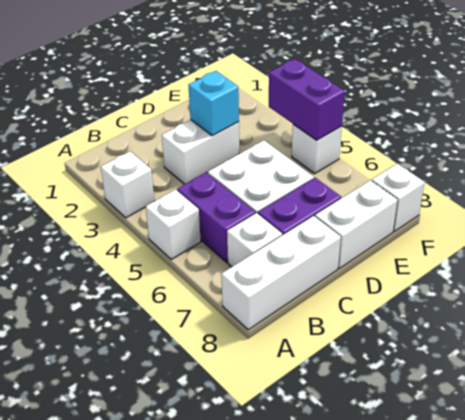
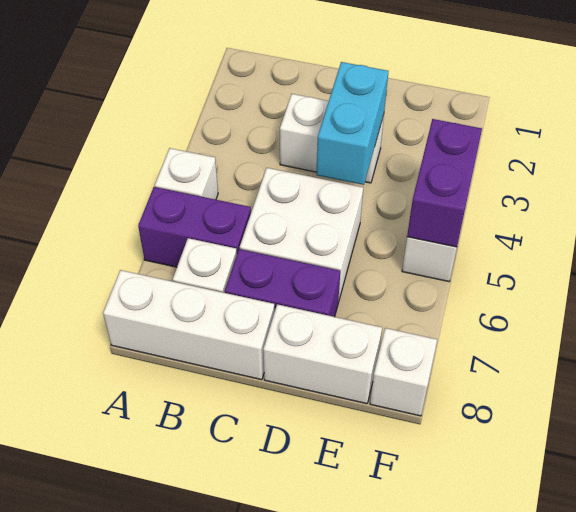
white brick A3 level 1 -> none
purple brick B5:B6 level 1 -> purple brick A6:B6 level 1
cyan brick D3 level 2 -> cyan brick D3:D4 level 2

